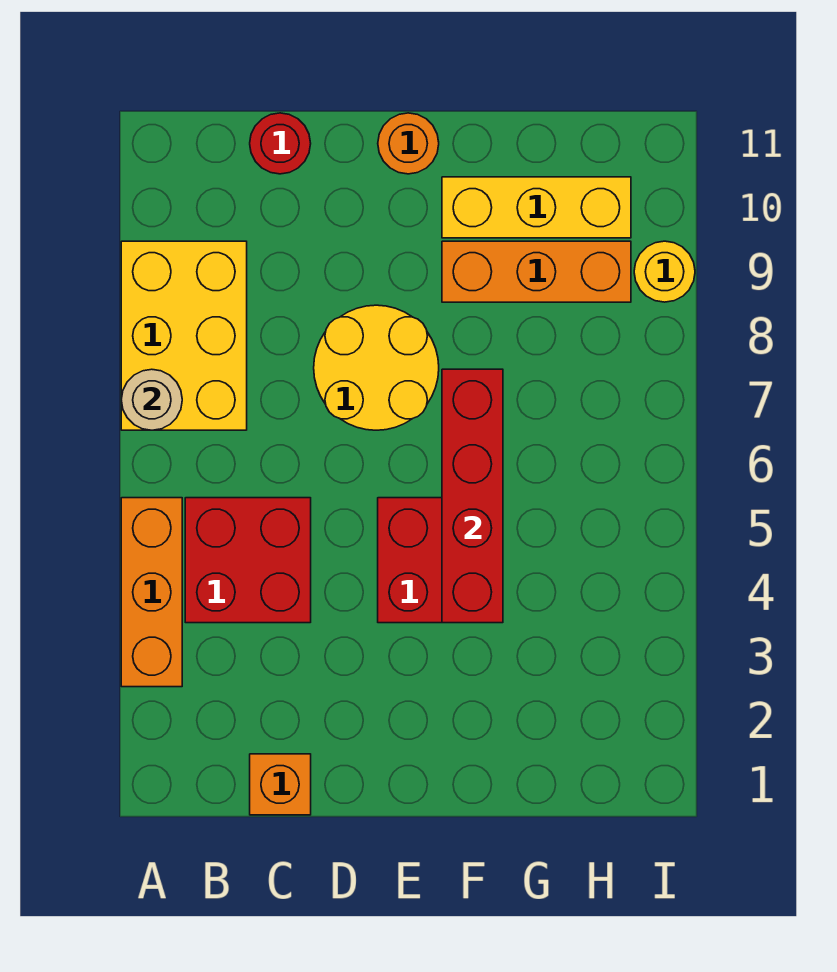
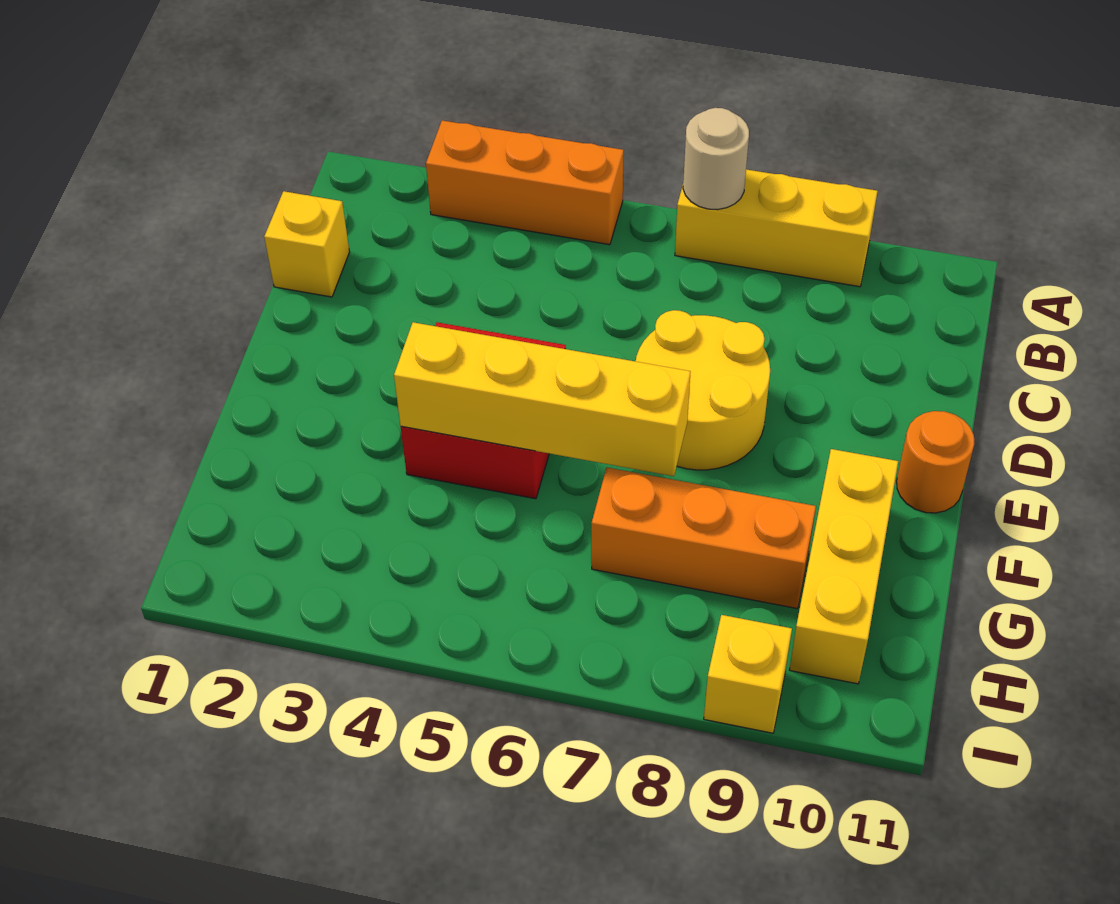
yellow brick A7:B9 level 1 -> yellow brick A7:A9 level 1
red brick B4:C5 level 1 -> none
orange brick C1 level 1 -> yellow brick C1 level 1
red round brick C11 level 1 -> none
red brick F4:F7 level 2 -> yellow brick F4:F7 level 2
orange brick F9:H9 level 1 -> orange brick G7:G9 level 1
yellow round brick I9 level 1 -> yellow brick I9 level 1

